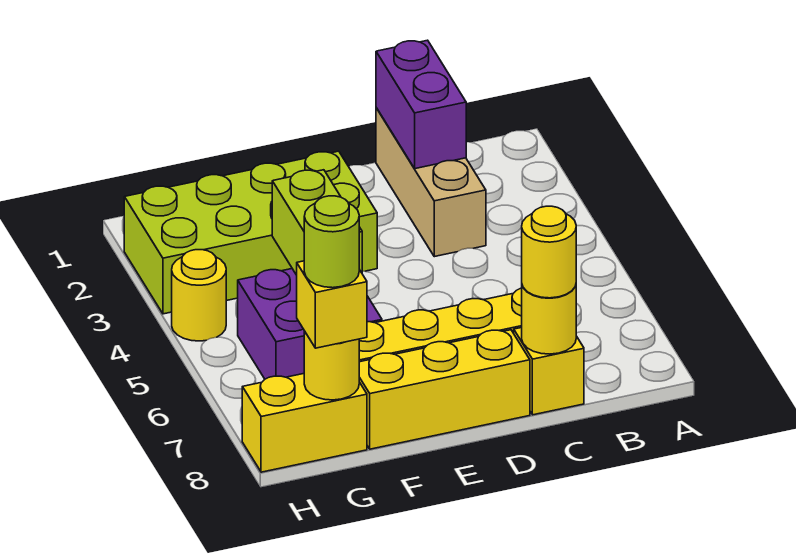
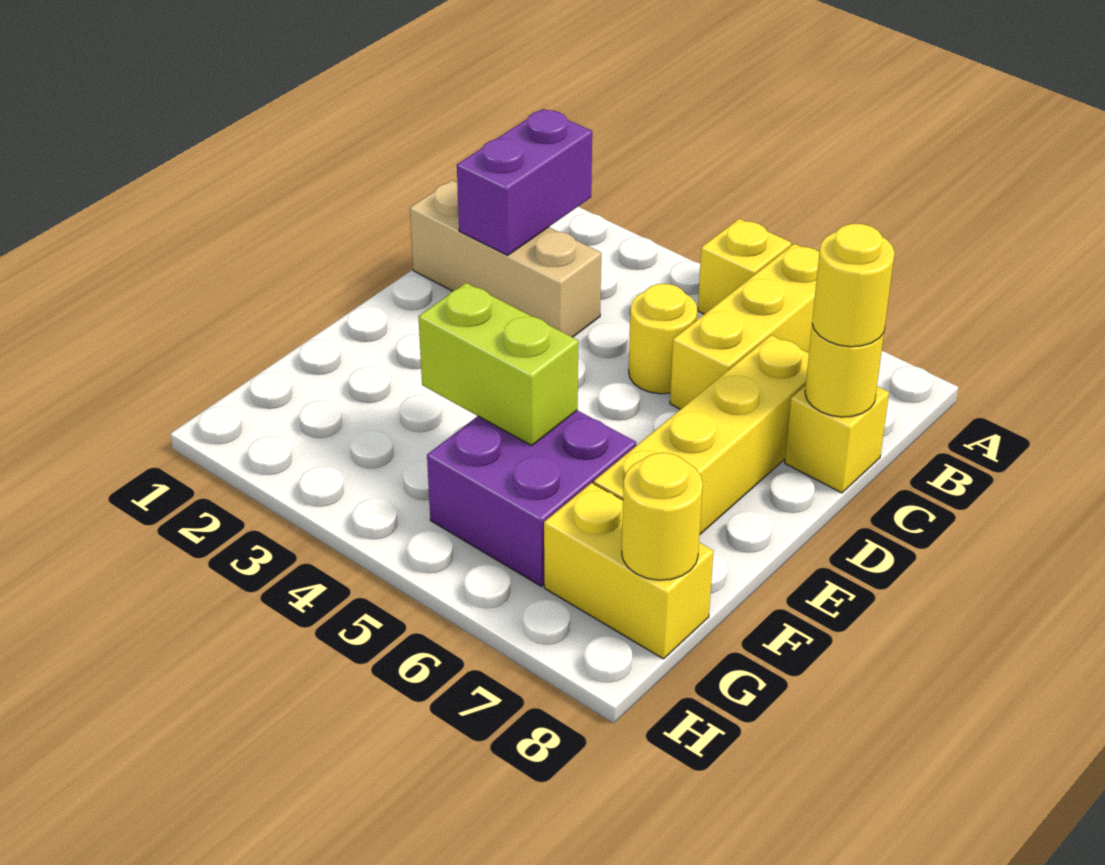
purple brick C1:C2 level 2 -> purple brick B2:C2 level 2
yellow brick D8:F8 level 1 -> yellow brick A6:C6 level 1
lime brick E2:H3 level 1 -> none
yellow brick G8:H8 level 1 -> yellow brick G7:G8 level 1
yellow brick G8 level 3 -> yellow brick A5 level 1
lime round brick G8 level 4 -> none
yellow round brick H4 level 1 -> yellow round brick C5 level 1

